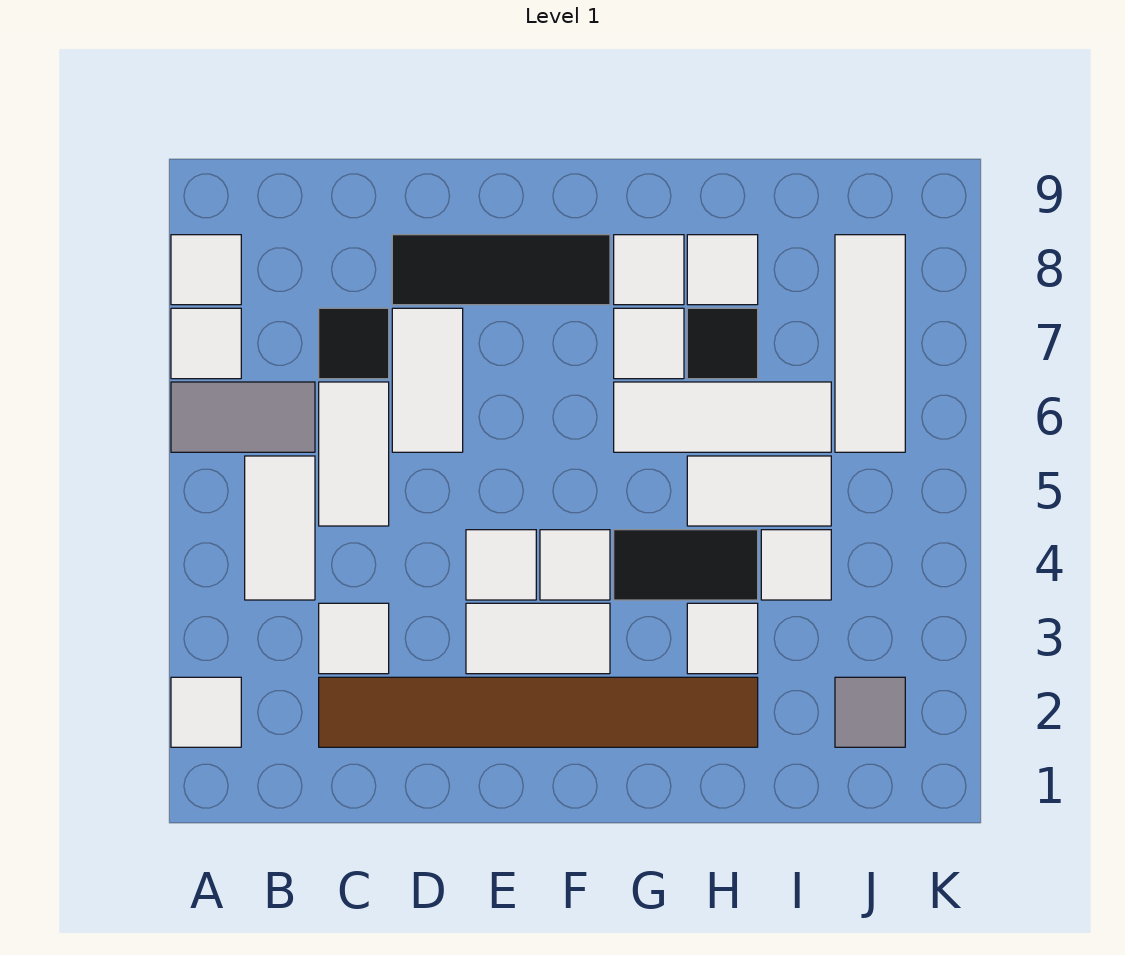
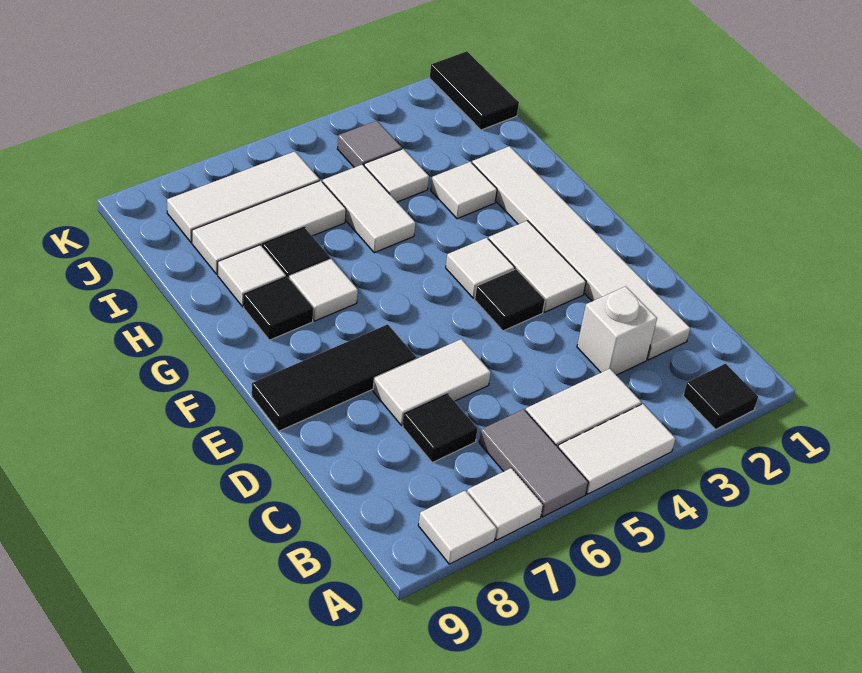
white tile A2 level 1 -> black tile A2 level 1
brown tile C2:H2 level 1 -> white tile C2:H2 level 1
white tile C3 level 1 -> white brick C3 level 1
white tile C5:C6 level 1 -> white tile A4:A5 level 1
black tile D8:F8 level 1 -> black tile E7:E9 level 1
white tile E4 level 1 -> black tile E4 level 1
black tile G4:H4 level 1 -> black tile J1:K1 level 1
white tile G6:I6 level 1 -> white tile I6:I8 level 1
white tile G8 level 1 -> black tile G8 level 1
grey tile J2 level 1 -> grey tile J4 level 1

